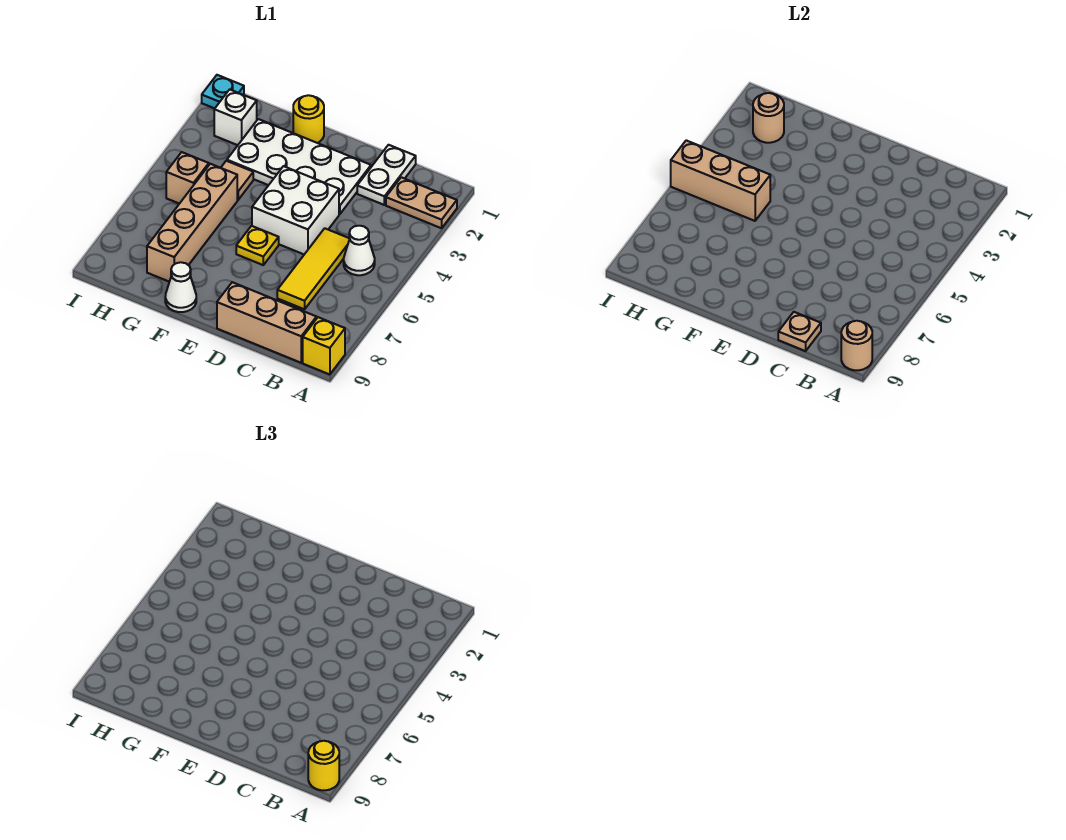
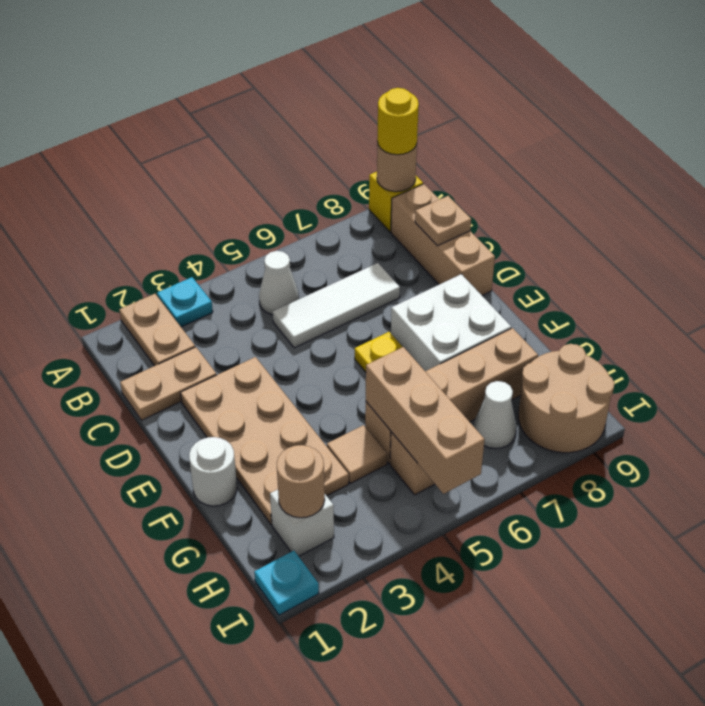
none -> cyan plate A3 level 1
white plate C1:C2 level 1 -> tan plate C1:C2 level 1
yellow tile C5:C7 level 1 -> white tile C5:C7 level 1
white plate D2:G3 level 1 -> tan plate D2:G3 level 1
white brick D4:E5 level 1 -> white brick E7:F8 level 1
yellow round brick F1 level 1 -> white round brick F1 level 1
white cone F9 level 1 -> white cone H7 level 1
none -> tan round brick H8:I9 level 1

